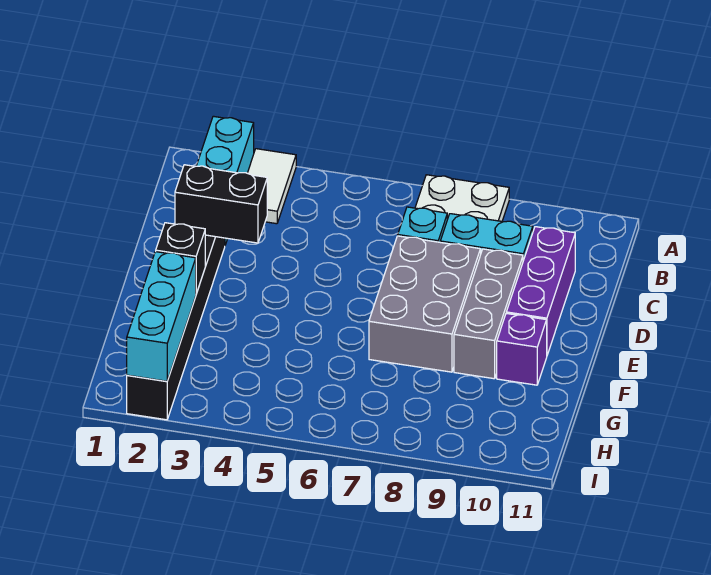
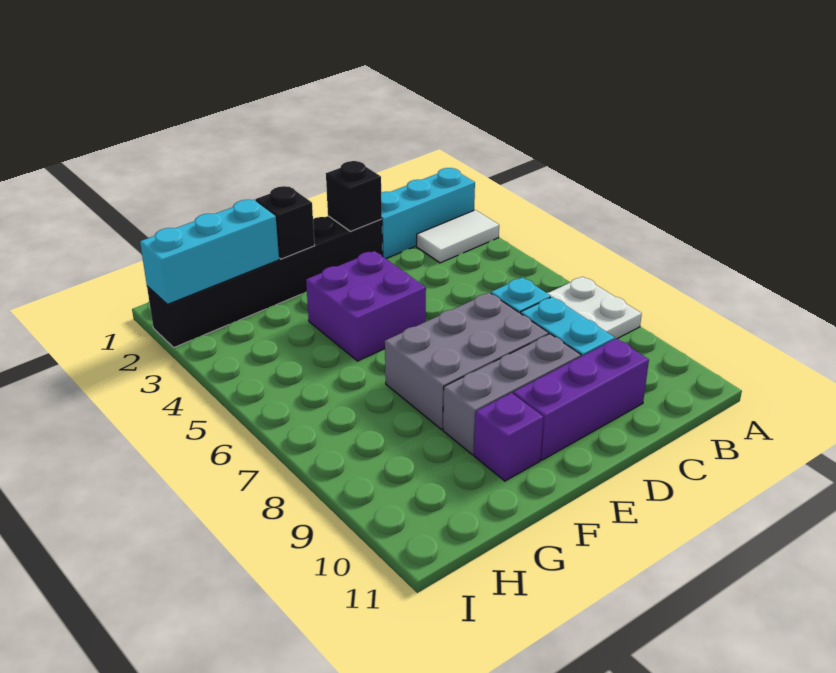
black brick D2:D3 level 2 -> black brick D2 level 2
none -> purple brick E4:F5 level 1

